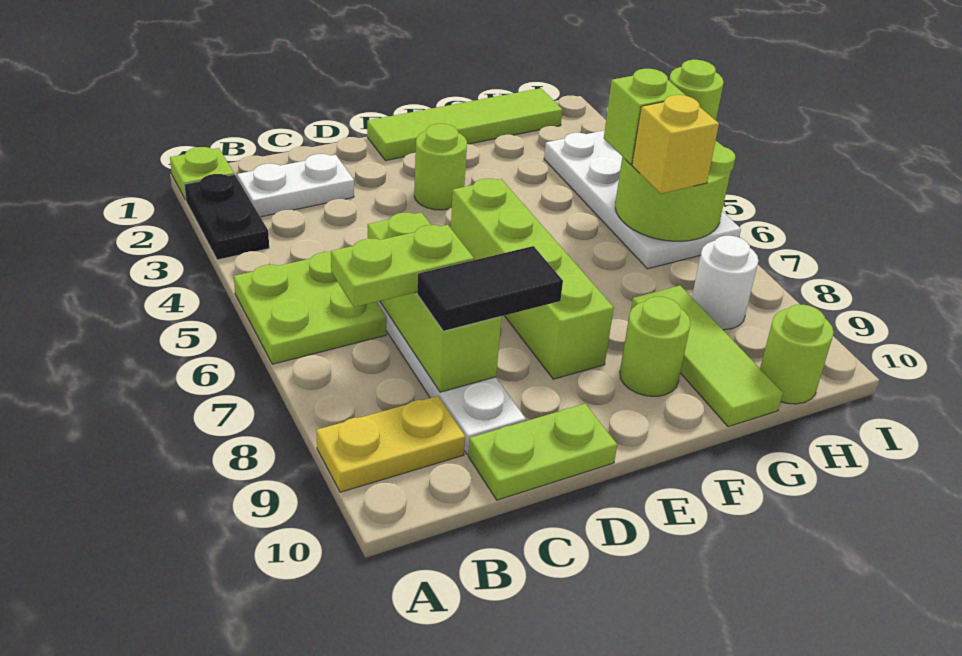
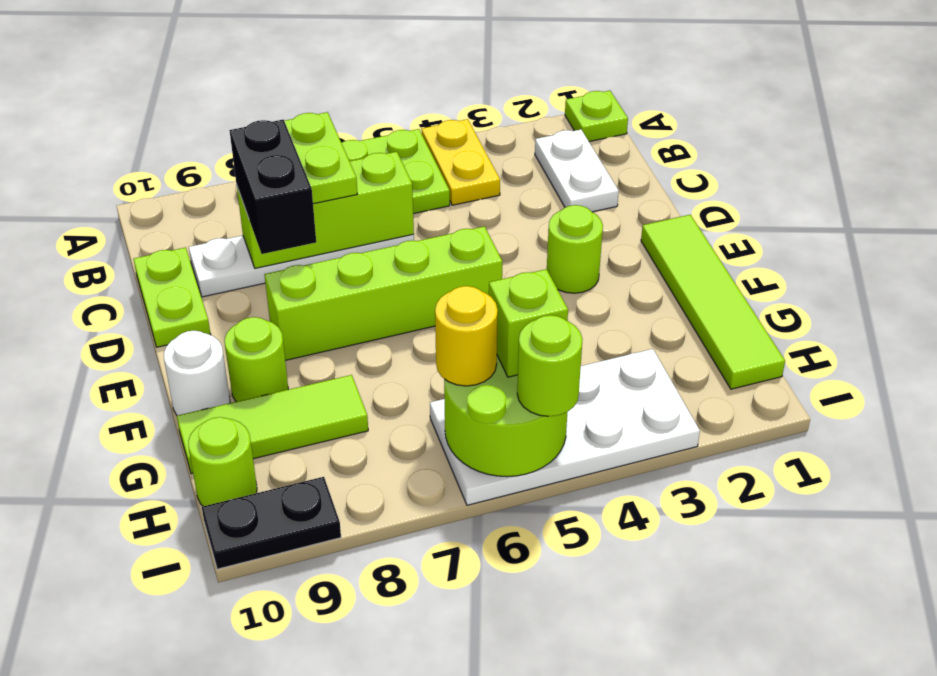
black plate A2:A3 level 1 -> black plate I9:I10 level 1
yellow plate A9:B9 level 1 -> yellow plate A4:B4 level 1
black tile C8:D8 level 3 -> black brick C8:D8 level 3
yellow brick H6 level 3 -> yellow round brick H6 level 3
white round brick H8 level 1 -> white round brick F10 level 1

